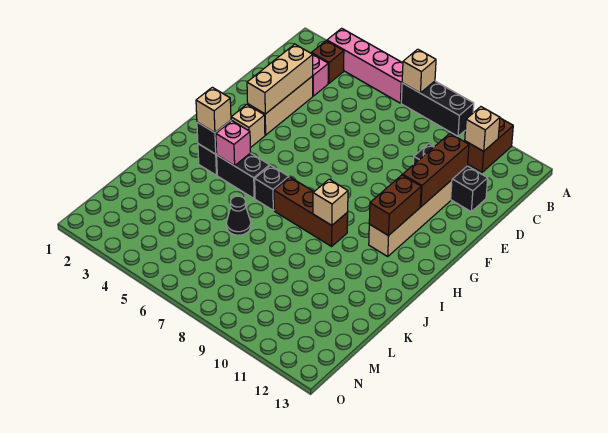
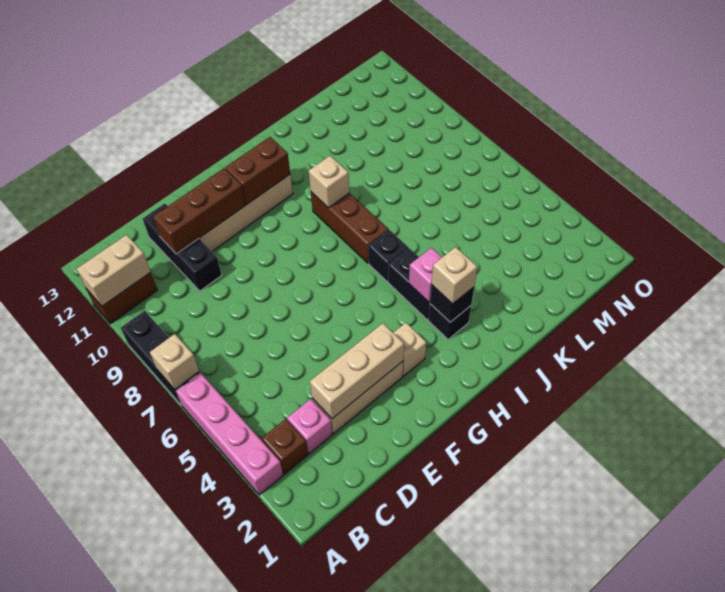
tan brick B11 level 2 -> tan brick A11:B11 level 2
black cone K6 level 1 -> none

